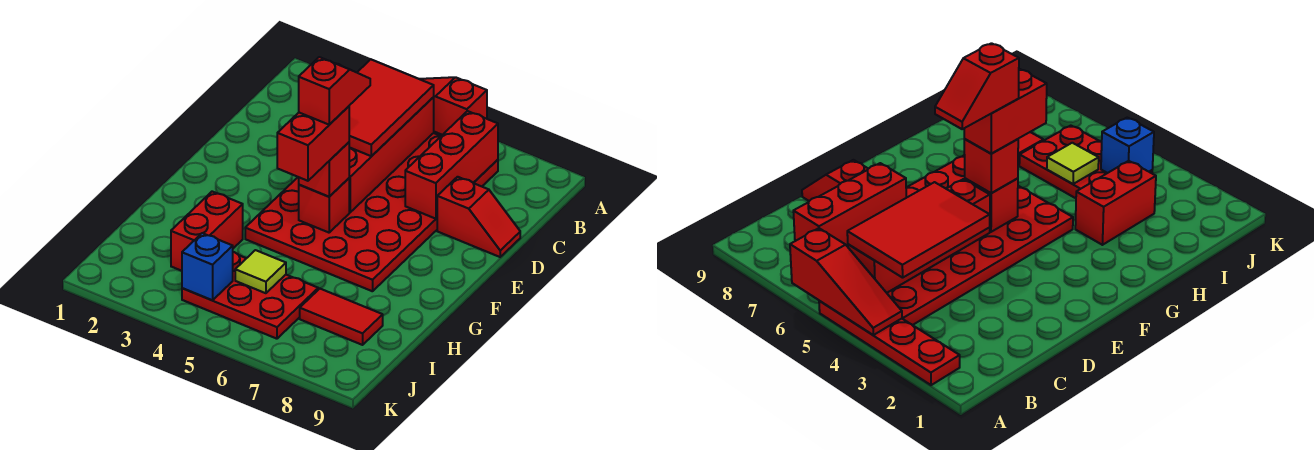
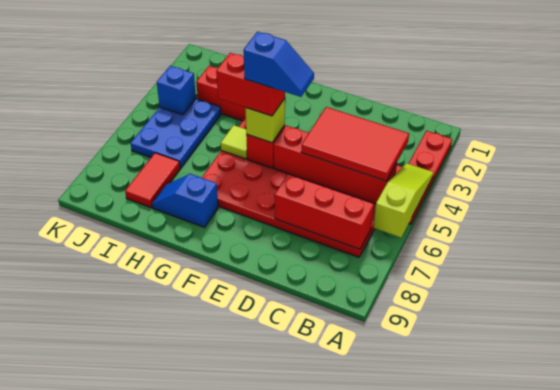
red slope A4:A6 level 2 top 6 -> lime slope A4:A6 level 2 top 6
red slope D8:D9 level 1 top 8 -> none
red slope E5:F5 level 5 top F -> blue slope E5:F5 level 5 top F
red brick F5 level 3 -> lime brick F5 level 3
none -> blue slope G8:H8 level 1 top G
red plate I4:J6 level 1 -> blue plate I4:J6 level 1
lime tile I5 level 2 -> lime tile G5 level 2

